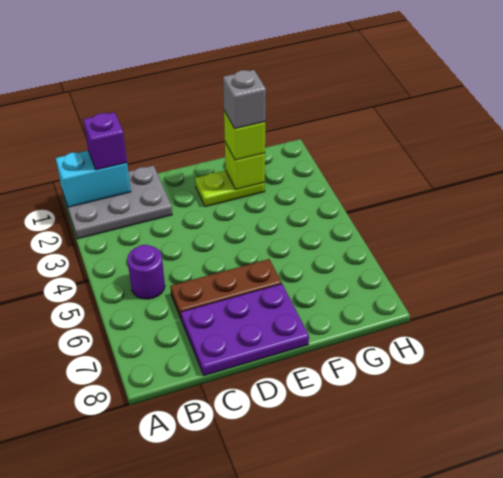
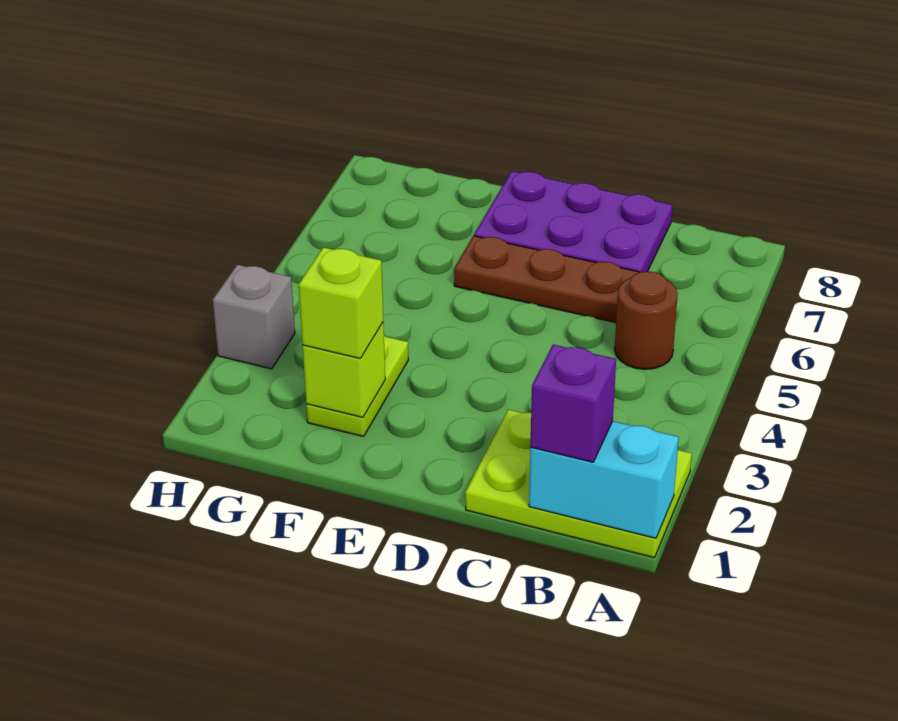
grey plate A1:C2 level 1 -> lime plate A1:C2 level 1
purple round brick B5 level 1 -> brown round brick B5 level 1
lime plate E2:F2 level 1 -> lime plate F2:F3 level 1
grey brick F2 level 4 -> grey brick H3 level 1

